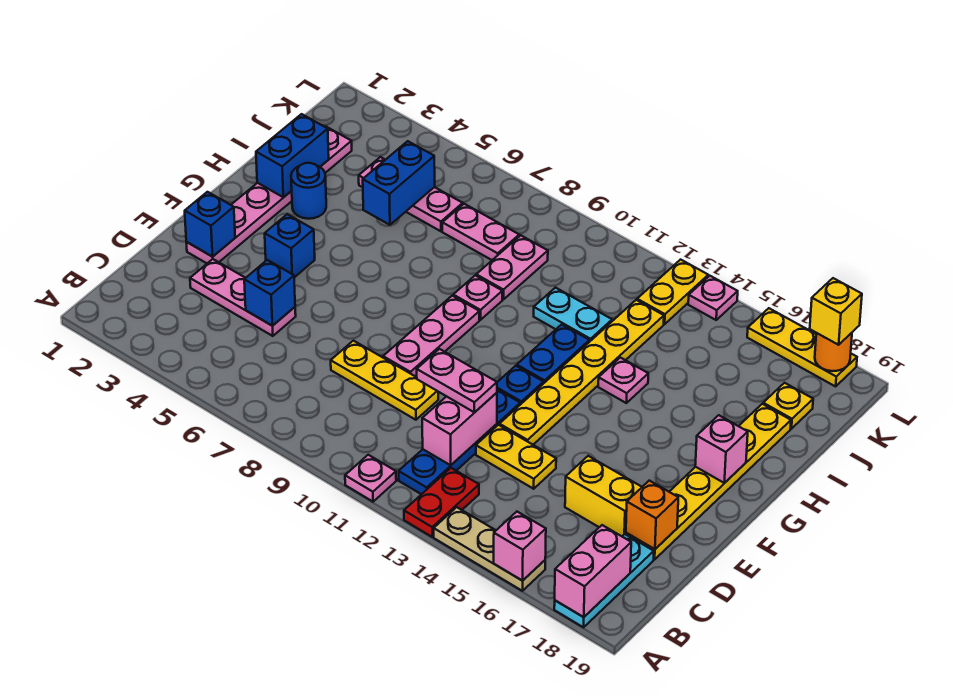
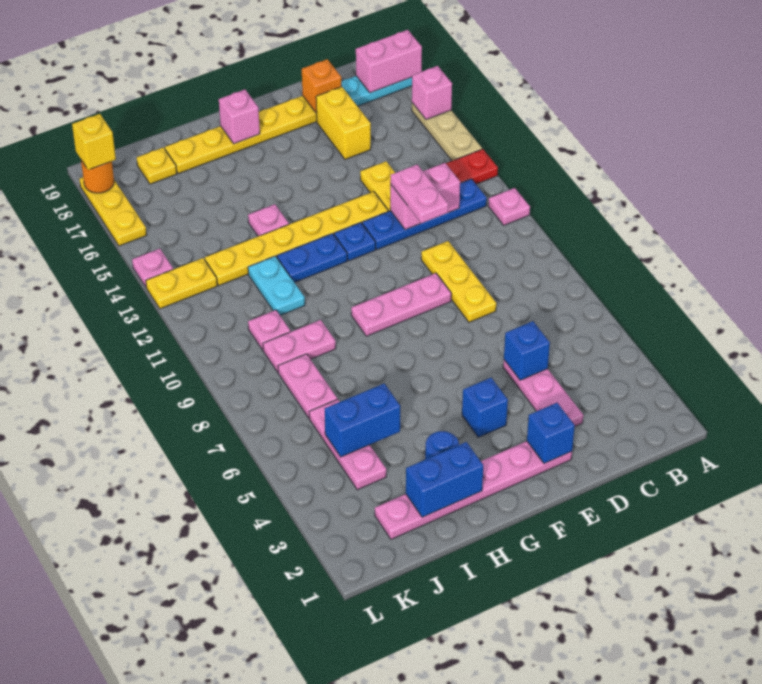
pink plate H9 level 1 -> pink plate J10 level 1

